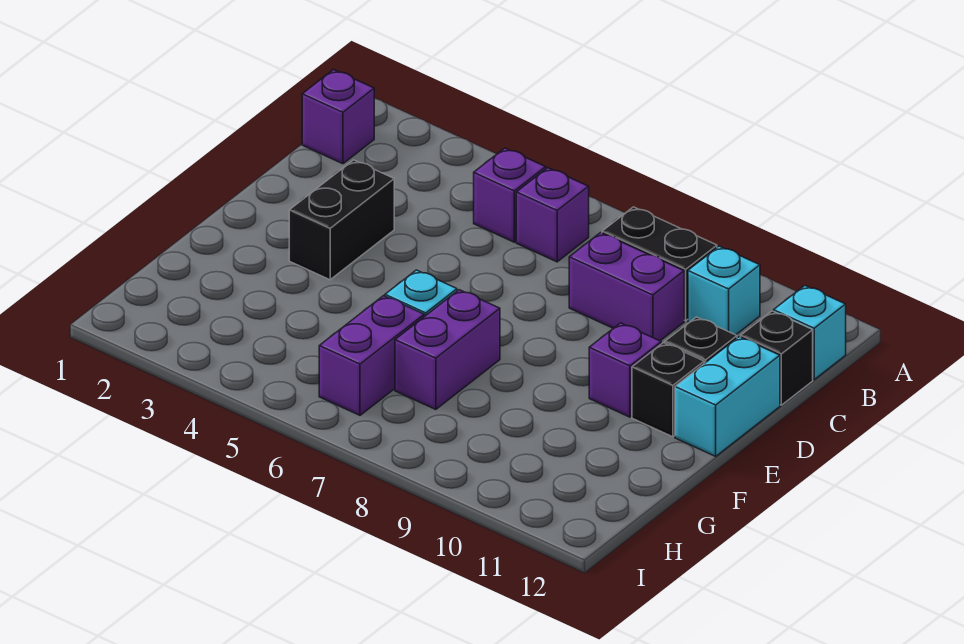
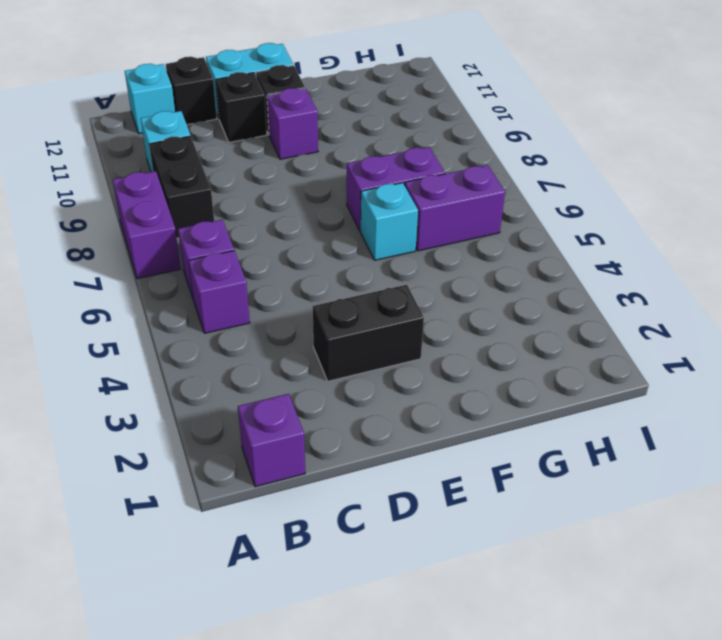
purple brick C8:C9 level 1 -> purple brick A7:A8 level 1

